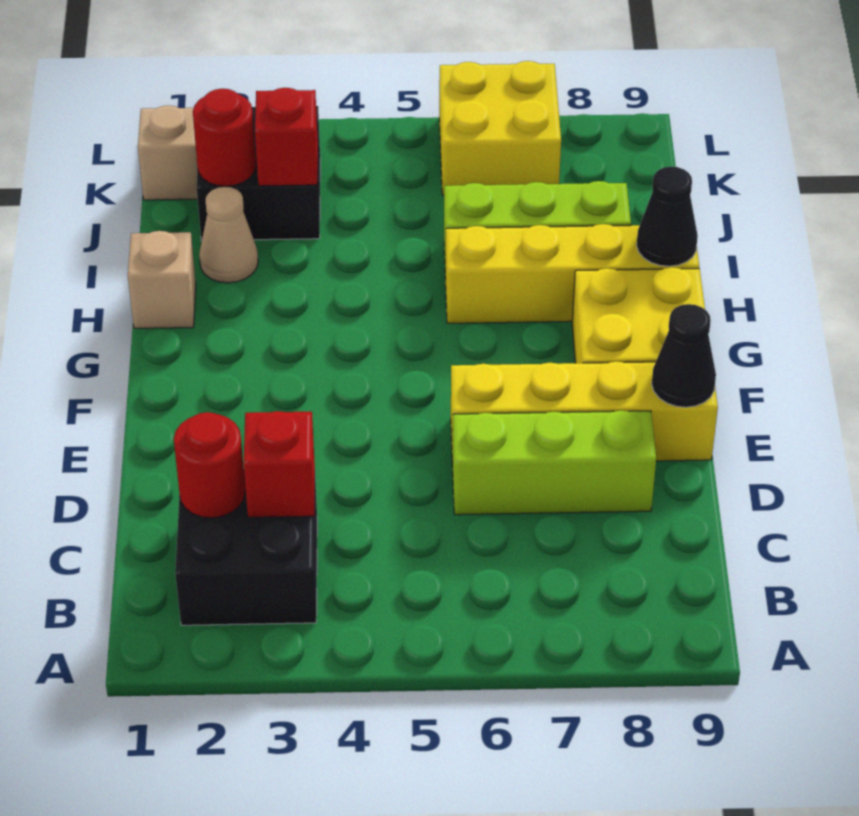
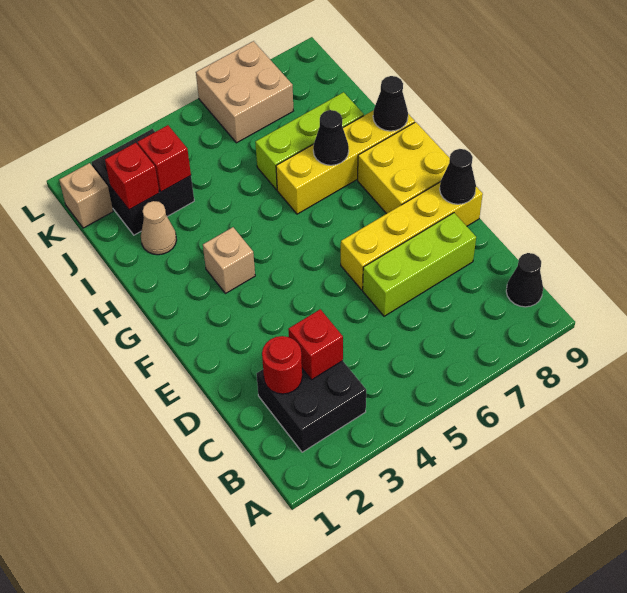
none -> black cone B9 level 1
tan brick H1 level 1 -> tan brick G3 level 1
none -> black cone H7 level 2
red round brick J2 level 2 -> red brick J2 level 2
yellow brick K6:L7 level 1 -> tan brick K6:L7 level 1

